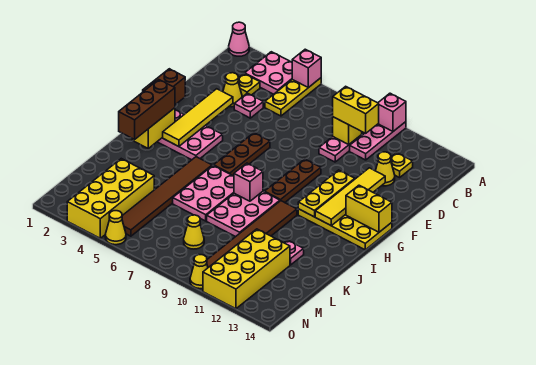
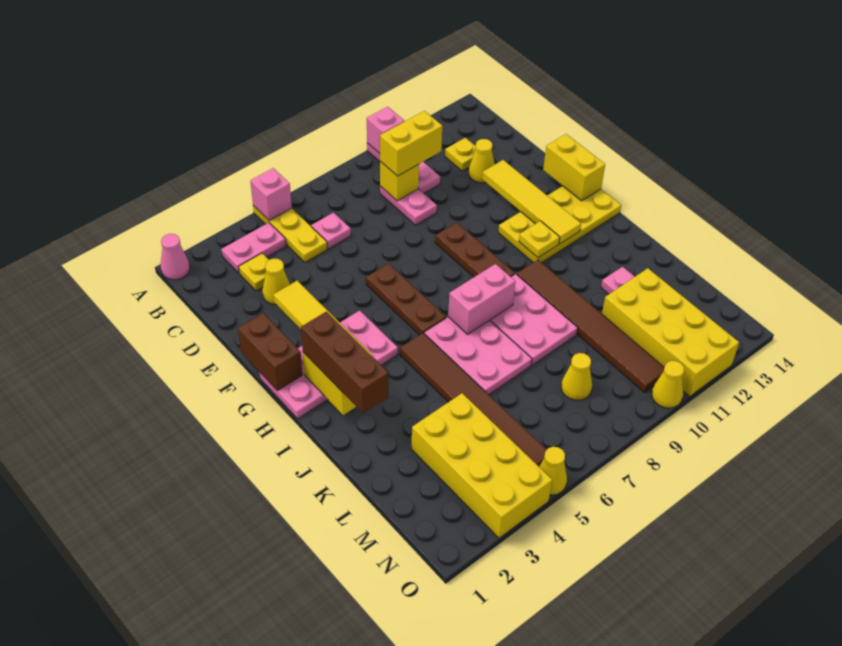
pink plate A3:B4 level 1 -> pink plate B3:B4 level 1
pink plate D4 level 1 -> pink plate C6 level 1
yellow plate F11:H11 level 2 -> yellow plate H11 level 2
yellow brick G13:G14 level 2 -> yellow brick F14:G14 level 2
pink brick I8 level 2 -> pink brick I7:I8 level 2

